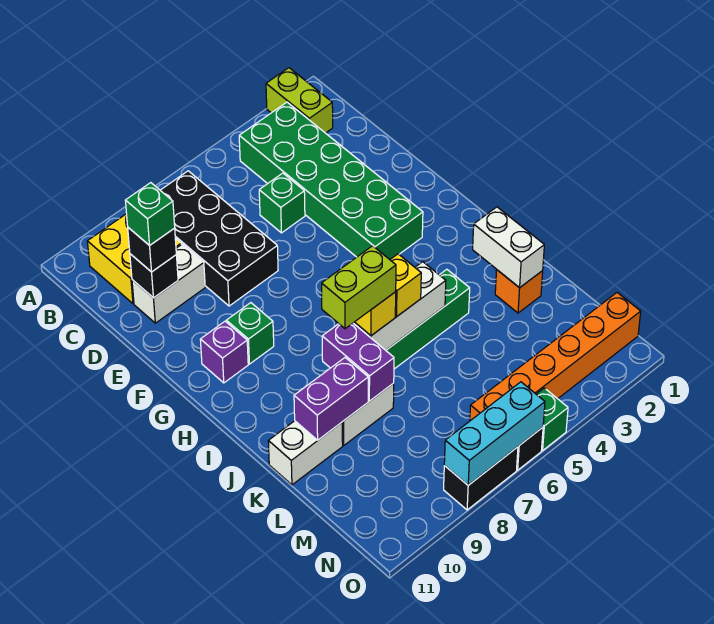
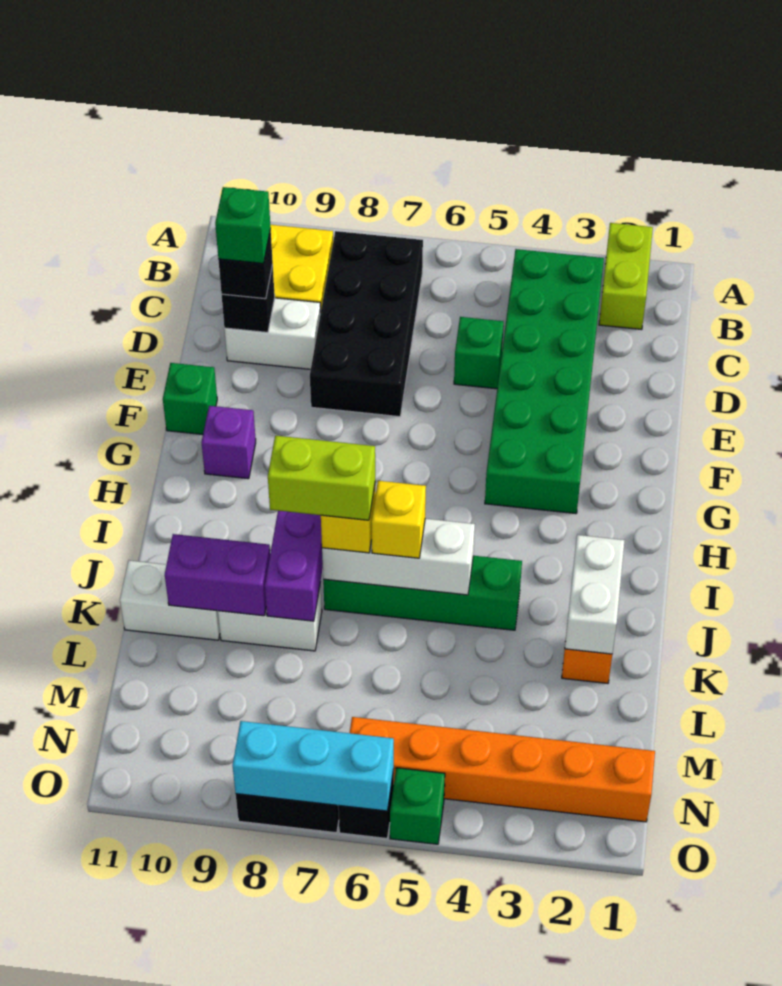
green brick G9 level 1 -> green brick F11 level 1

